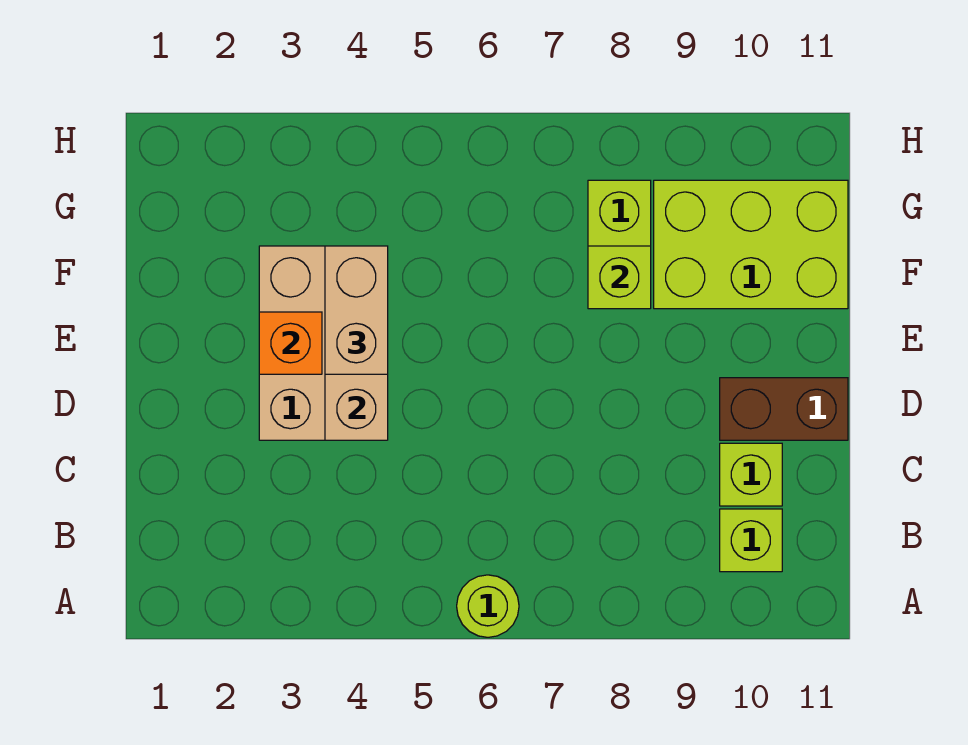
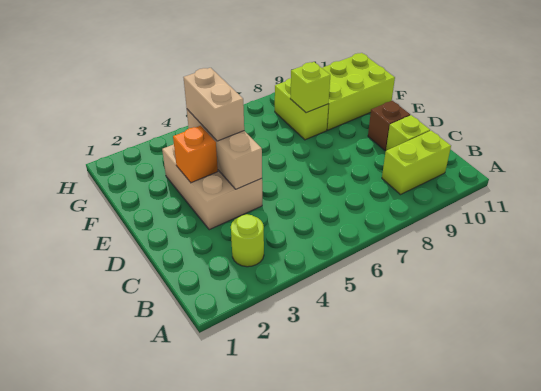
lime round brick A6 level 1 -> lime round brick B3 level 1
lime brick B10 level 1 -> lime brick B9:B10 level 1
brown brick D10:D11 level 1 -> brown brick D10 level 1

